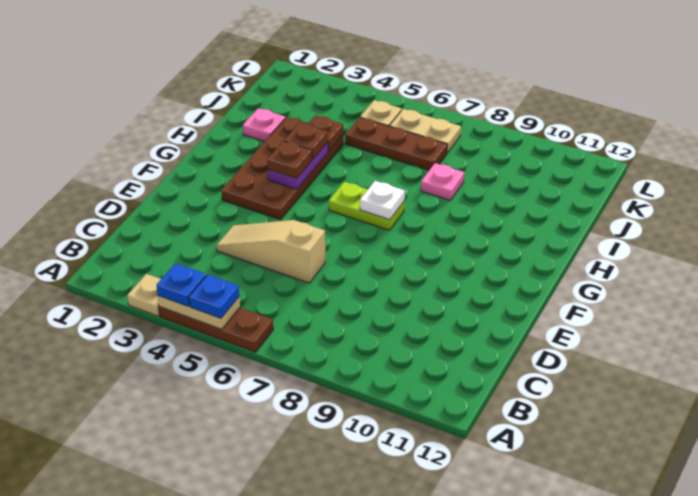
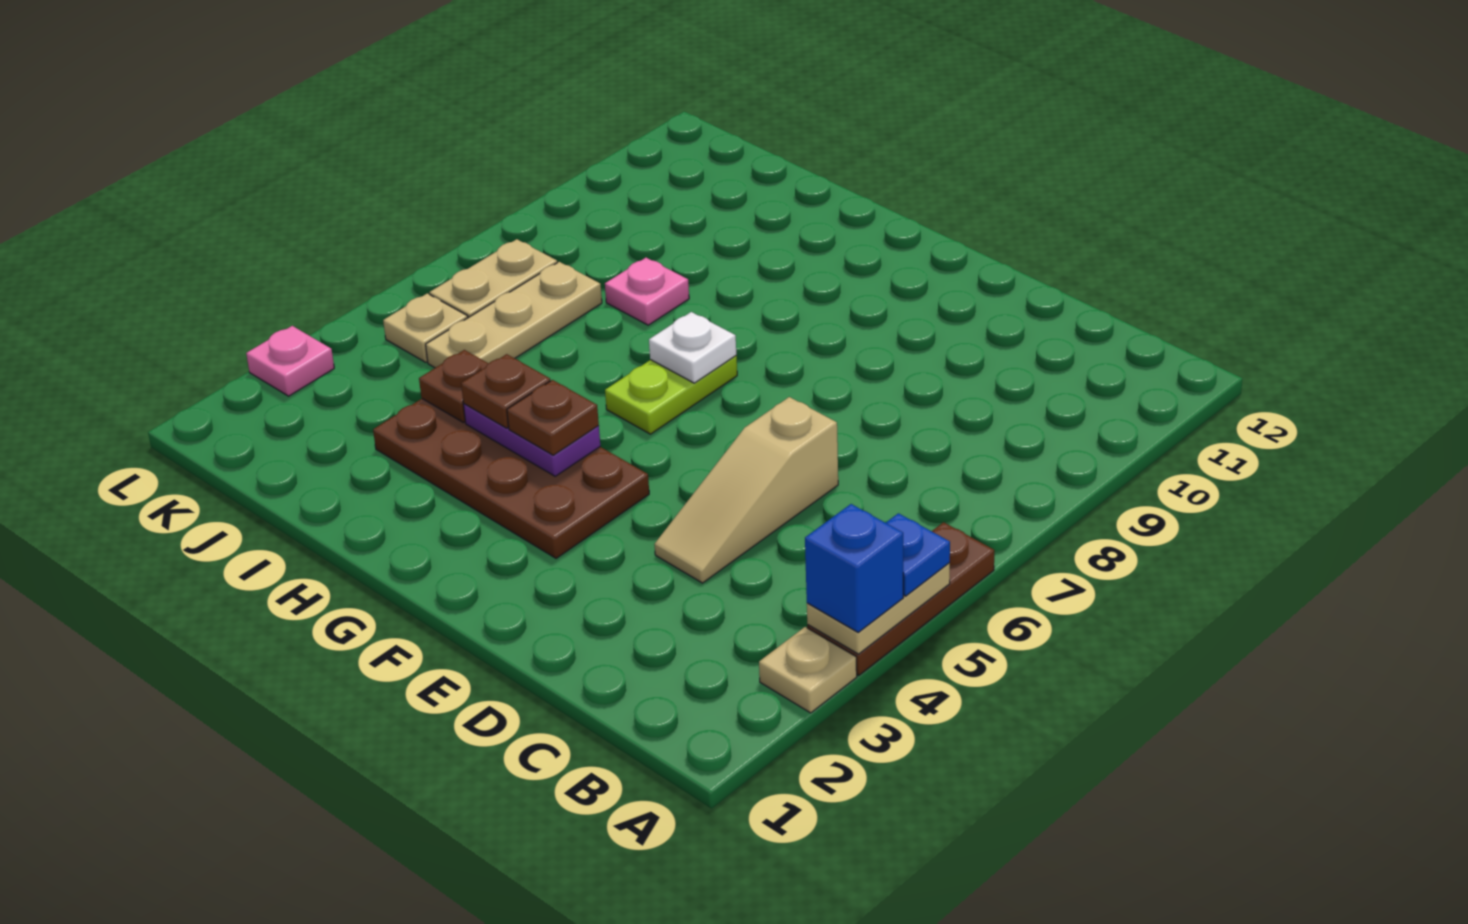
blue plate A4 level 3 -> blue brick A4 level 3
pink plate I2 level 1 -> pink plate L3 level 1
brown plate J5:J7 level 1 -> tan plate J5:J7 level 1

